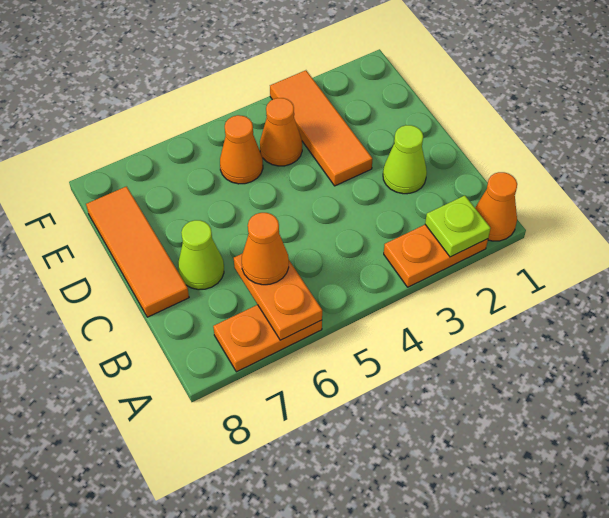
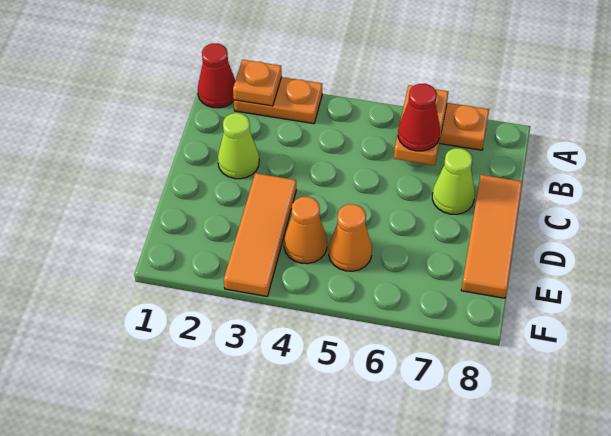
orange cone A1 level 1 -> red cone A1 level 1
lime plate A2 level 2 -> orange plate A2 level 2
orange cone B6 level 3 -> red cone B6 level 3

